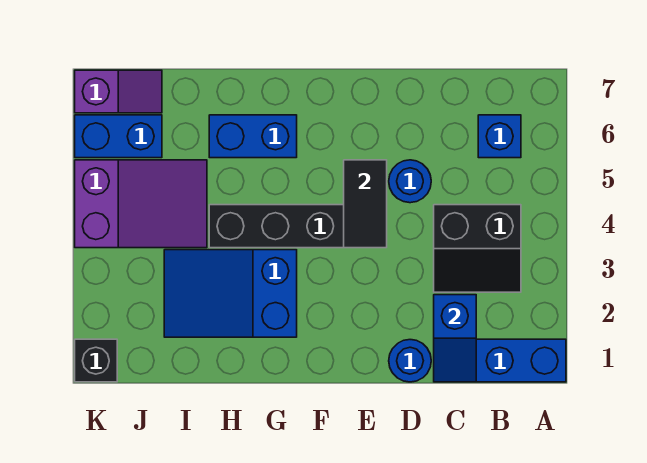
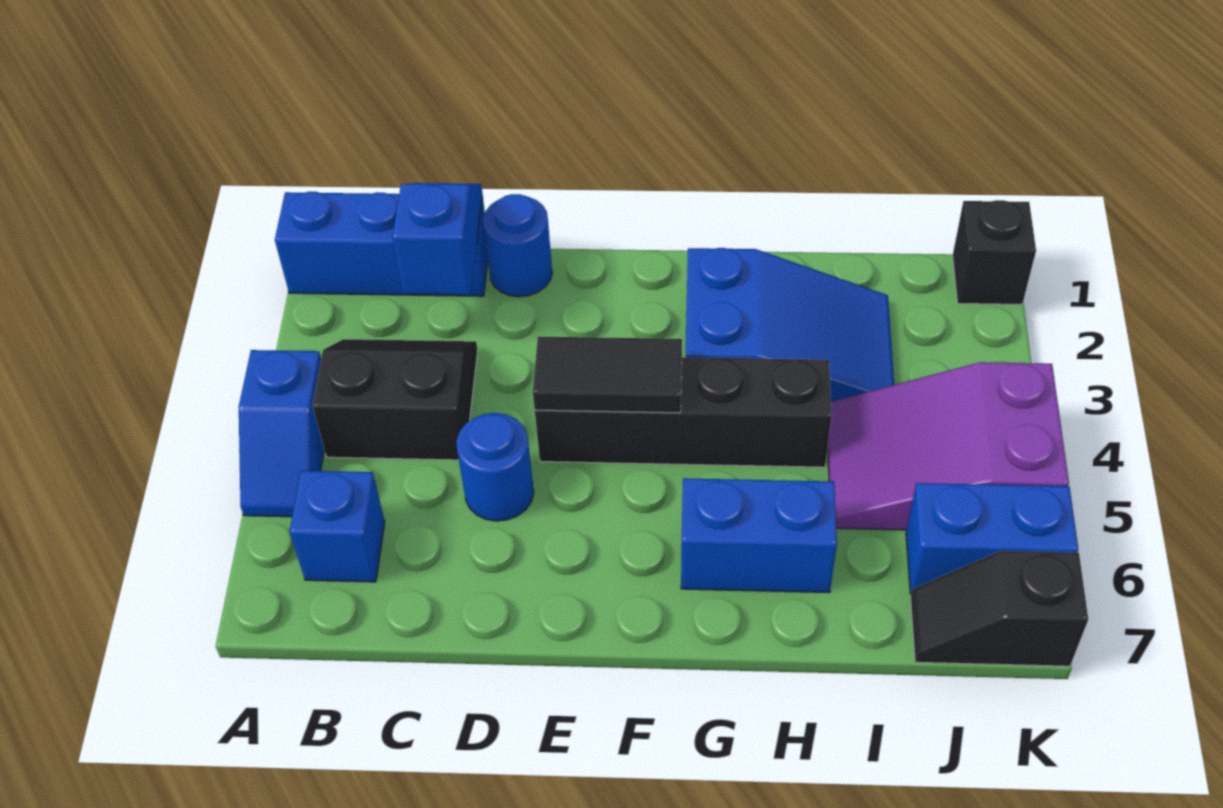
none -> blue slope A4:A5 level 1 top 4
black tile E4:E5 level 2 -> black tile E4:F4 level 2
purple slope J7:K7 level 1 top K -> black slope J7:K7 level 1 top K

